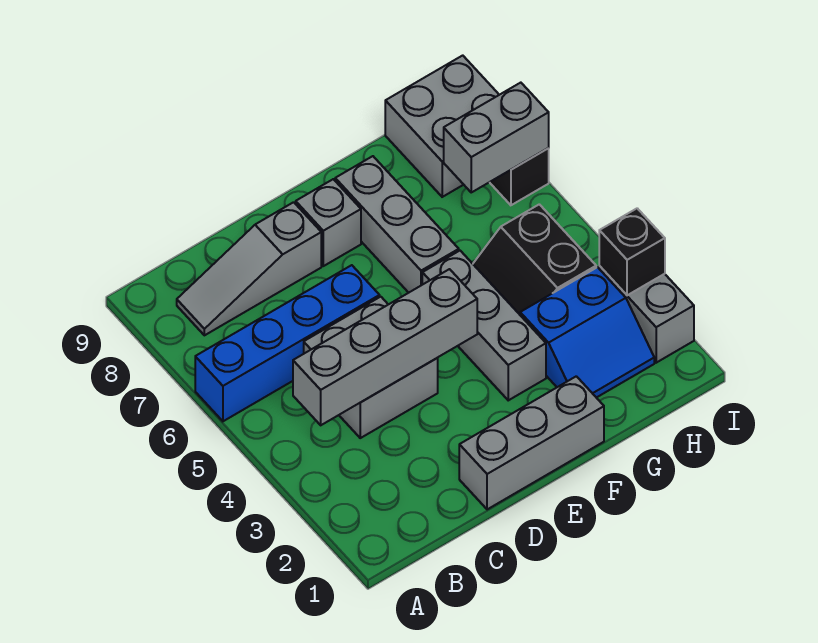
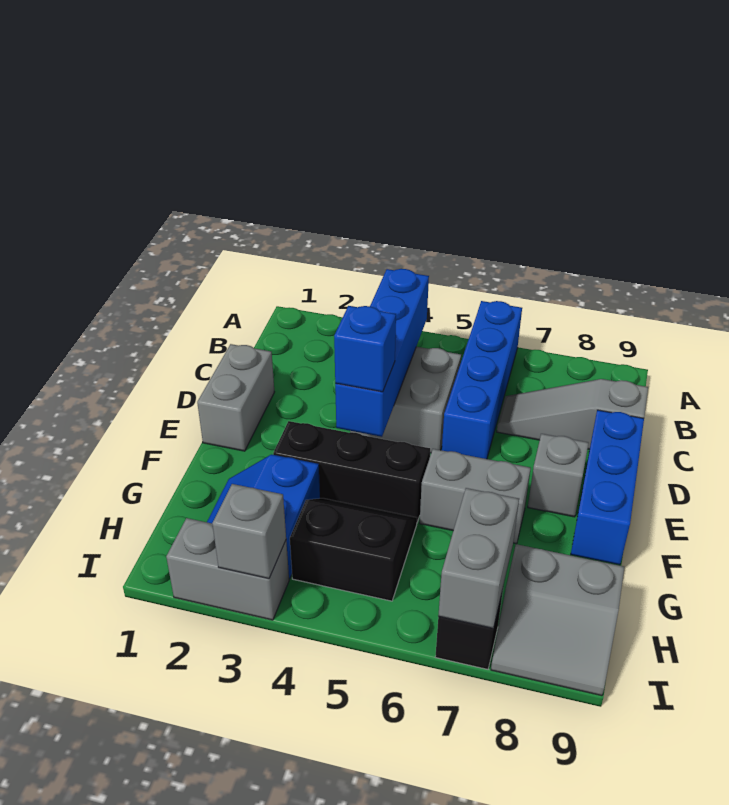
grey brick B4:E4 level 2 -> blue brick B4:E4 level 2
grey slope B8:D8 level 1 top D -> grey slope C7:C9 level 1 top 9
grey brick D1:F1 level 1 -> grey brick D1:E1 level 1
none -> blue brick D9:F9 level 1
none -> blue brick E4 level 3
grey brick F3:F5 level 1 -> black brick F3:F5 level 1
grey brick F6:F8 level 1 -> grey brick F6:F7 level 1
grey brick H8:I9 level 1 -> grey slope H8:I9 level 1 top H
black brick I3 level 2 -> grey brick I3 level 2

